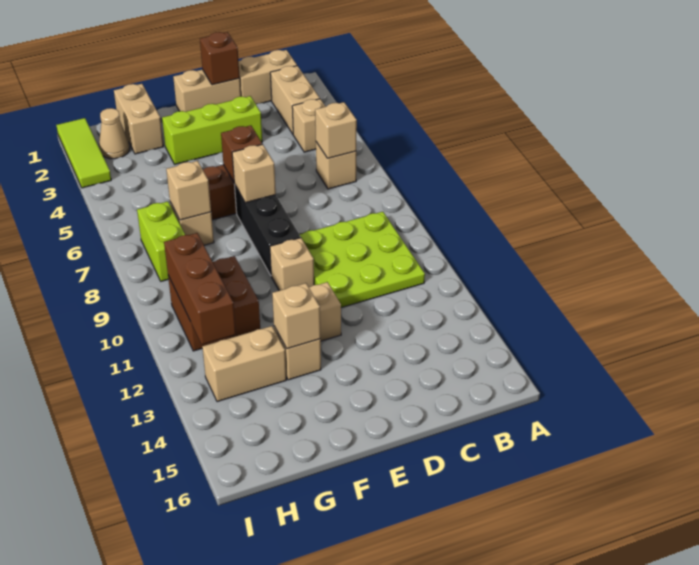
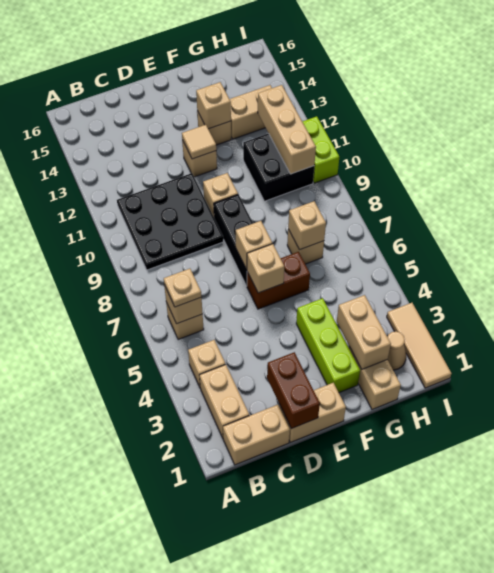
none -> tan plate B6 level 3
lime plate B9:D11 level 1 -> black plate B9:D11 level 1
brown brick D1 level 2 -> brown brick D1:D2 level 2
lime brick D3:F3 level 1 -> lime brick F2:F4 level 1
brown brick E6 level 2 -> tan brick E6 level 2
none -> tan tile E12 level 2
none -> tan brick G2:G3 level 2
brown brick G10:H11 level 1 -> black brick G10:H11 level 1
lime brick H7:H8 level 1 -> lime brick I10:I11 level 1
brown brick H10:H12 level 2 -> tan brick H10:H12 level 2
lime tile I1:I3 level 1 -> tan tile I1:I3 level 1

